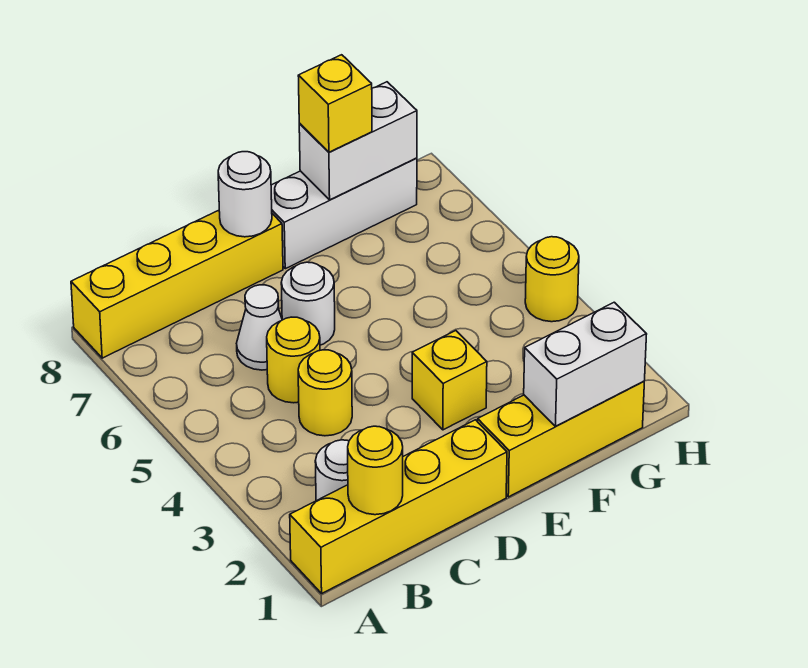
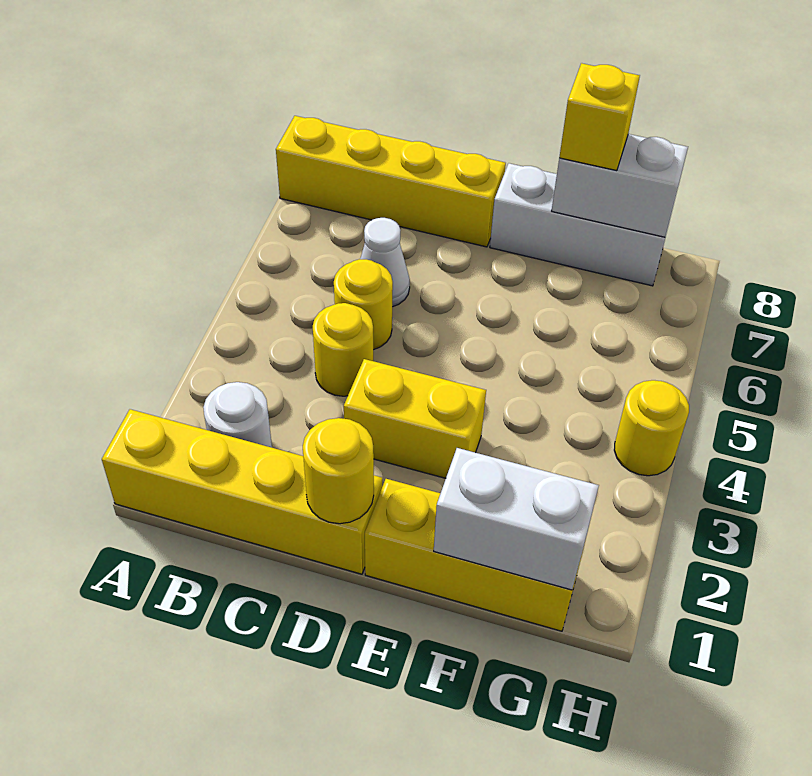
yellow round brick B1 level 2 -> yellow round brick D1 level 2
white round brick D6 level 1 -> none
white round brick D8 level 2 -> none
yellow brick E3 level 1 -> yellow brick D3:E3 level 1

